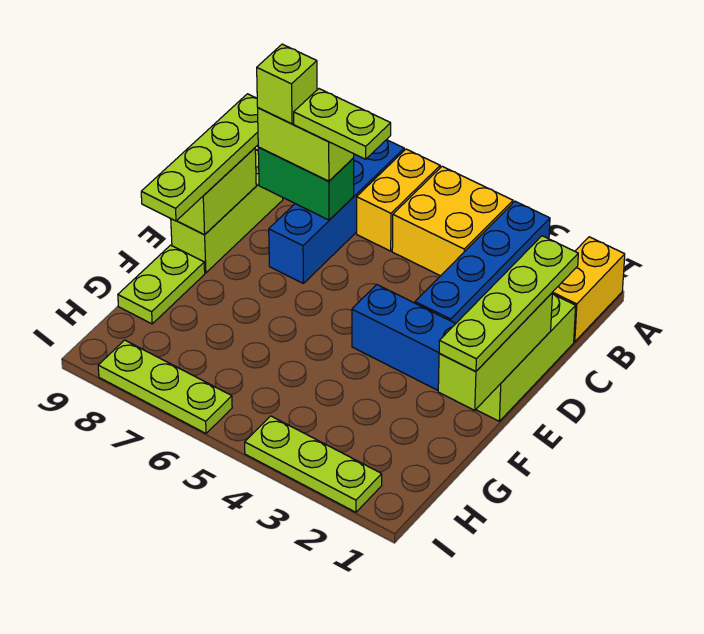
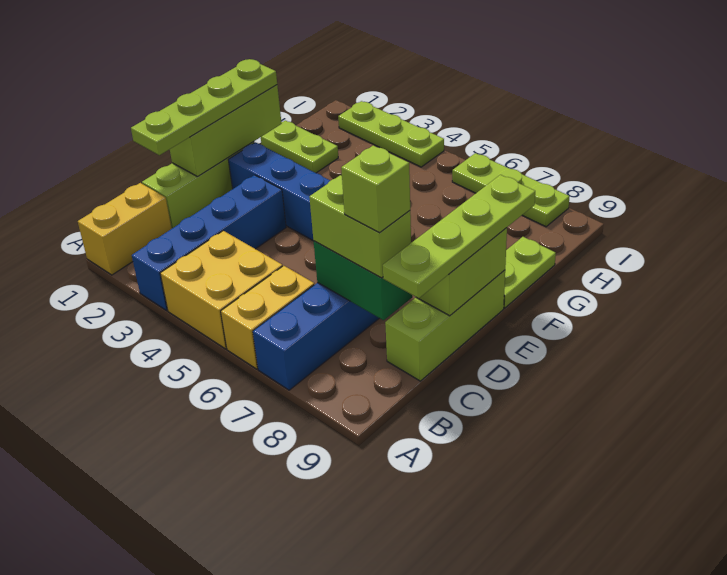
lime plate C6:C7 level 4 -> lime plate G1:G2 level 1

